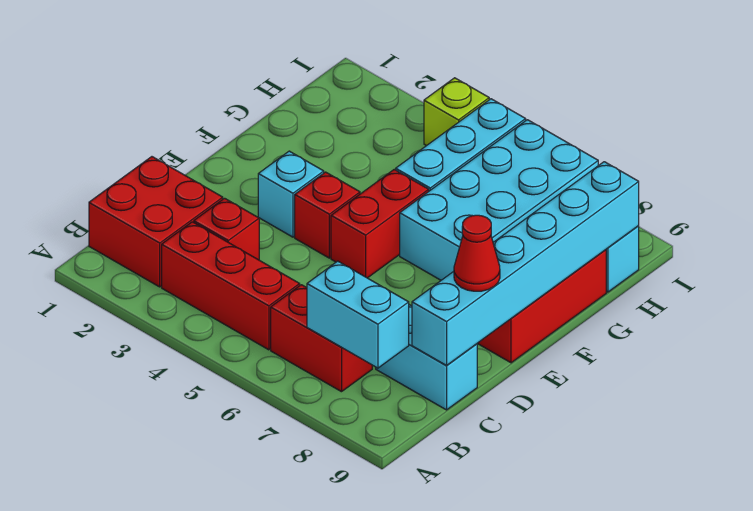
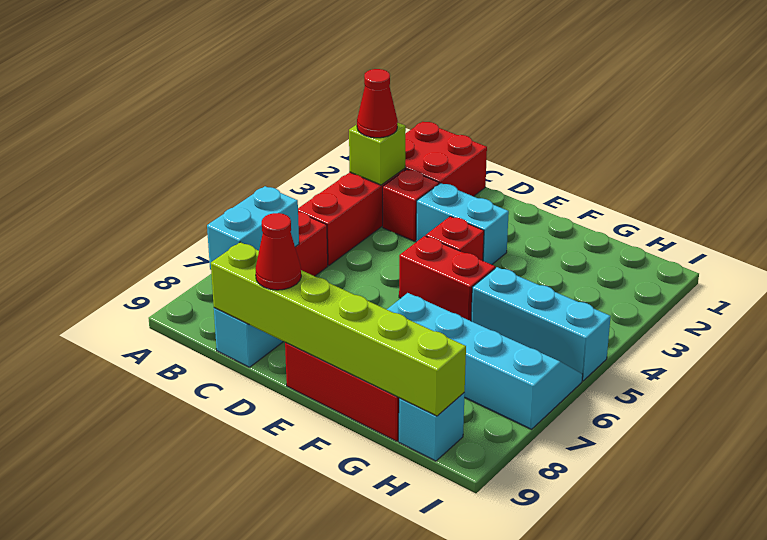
none -> red cone B3 level 3
cyan brick C9:H9 level 2 -> lime brick C9:H9 level 2
cyan brick E3 level 1 -> cyan brick D3:E3 level 1
cyan brick F6:I7 level 1 -> cyan slope F6:I7 level 1 top 7
lime brick I4 level 1 -> lime brick B3 level 2

